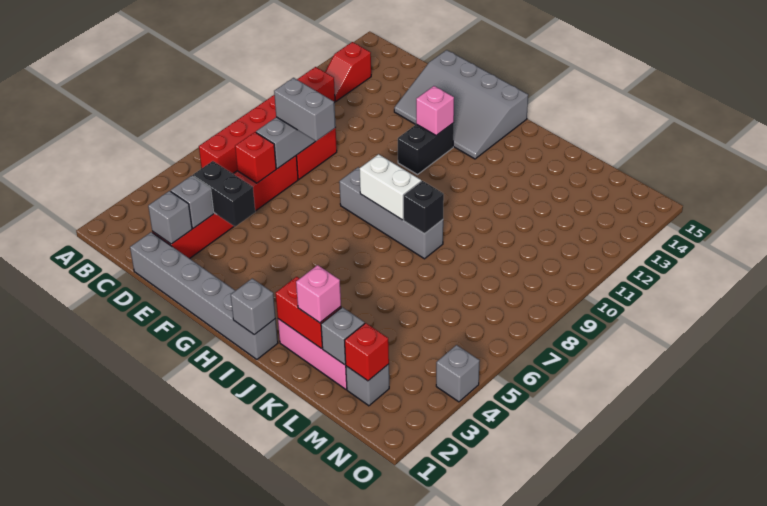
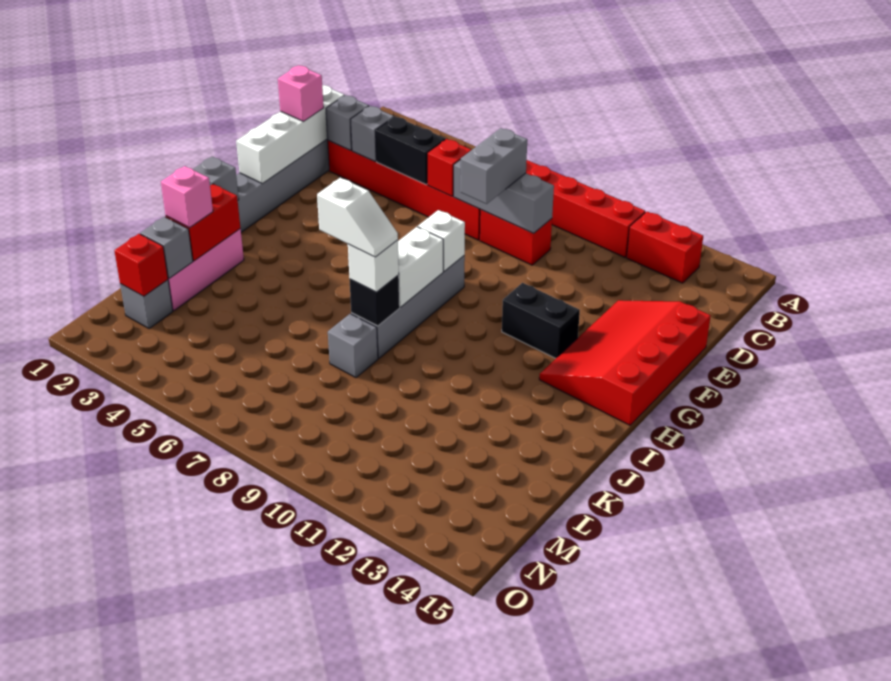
red slope B12:B13 level 1 top 13 -> red brick B12:B13 level 1
none -> white brick D1:G1 level 2
black brick D4:E4 level 2 -> black brick D4:D5 level 2
grey slope E13:H15 level 1 top 15 -> red slope E13:H15 level 1 top 15
none -> white brick G8 level 2
pink brick G12 level 2 -> pink brick E1 level 3
none -> white slope J7:J8 level 4 top 7
none -> white brick J8 level 3
grey brick O4 level 1 -> grey brick K8 level 1

